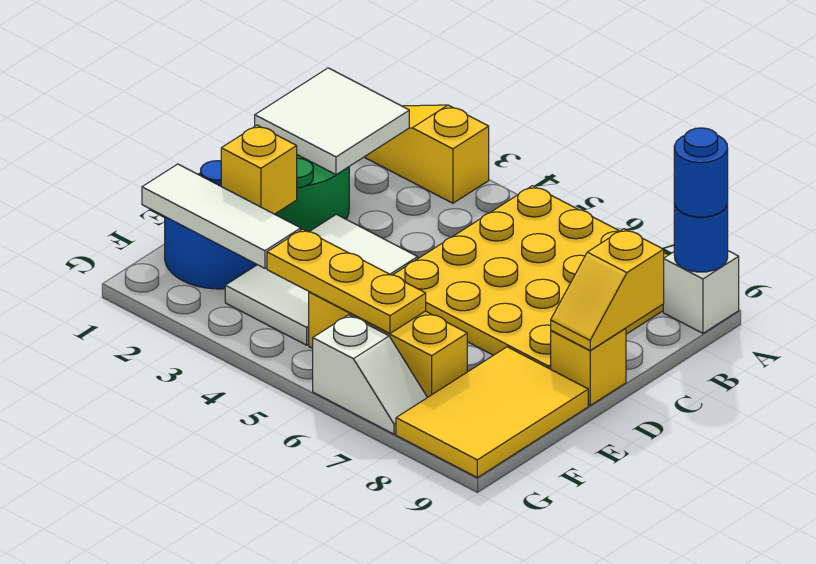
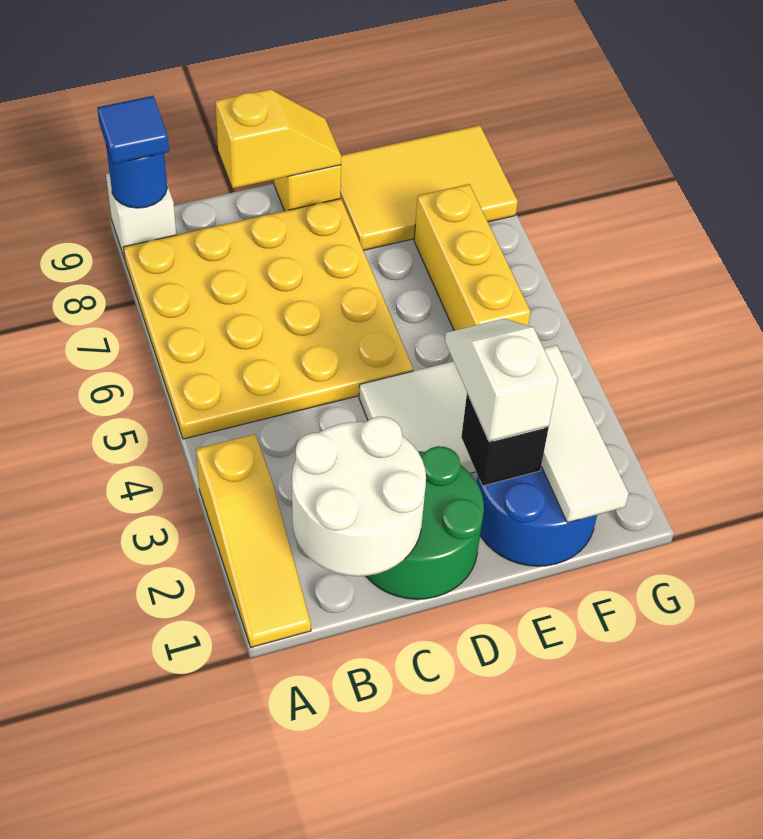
blue round brick A9 level 3 -> blue tile A9 level 3
white tile B1:C2 level 2 -> white round brick B1:C2 level 2
yellow brick E2 level 2 -> black brick E2 level 2
yellow plate F4:F6 level 2 -> none
white slope G6:G7 level 1 top 6 -> white slope E2:E3 level 3 top 2

